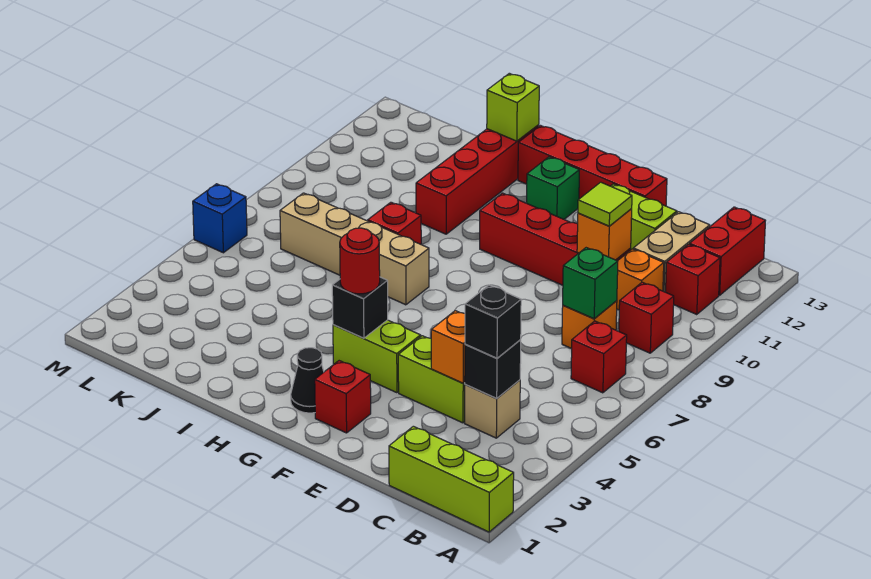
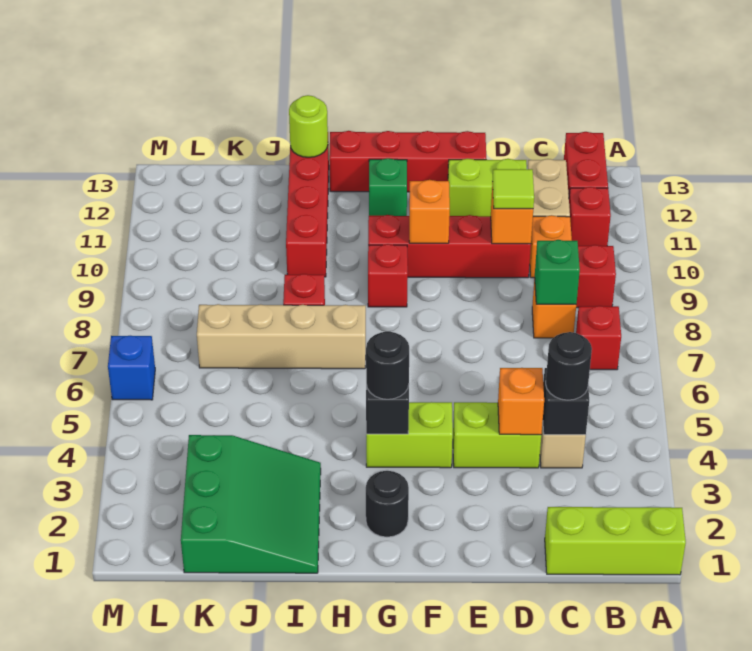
black brick C4 level 3 -> black round brick C4 level 3
red brick F2 level 1 -> red brick G9 level 1
none -> orange brick F10 level 2
black cone G2 level 1 -> black round brick G2 level 1
red round brick G4 level 3 -> black round brick G4 level 3
none -> green slope I1:K3 level 1 top K
lime brick I13 level 2 -> lime round brick I13 level 2

